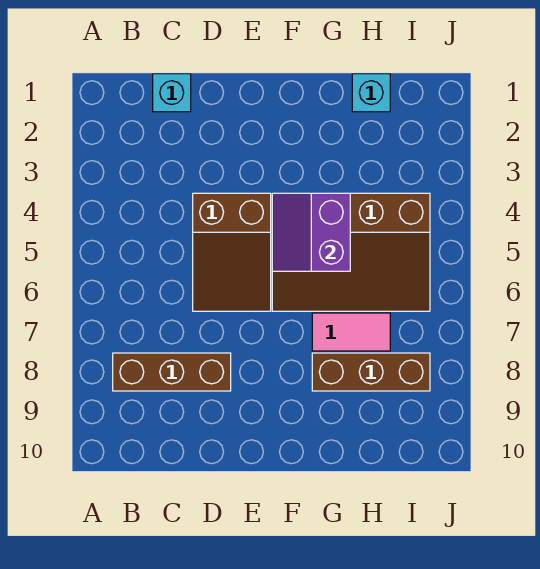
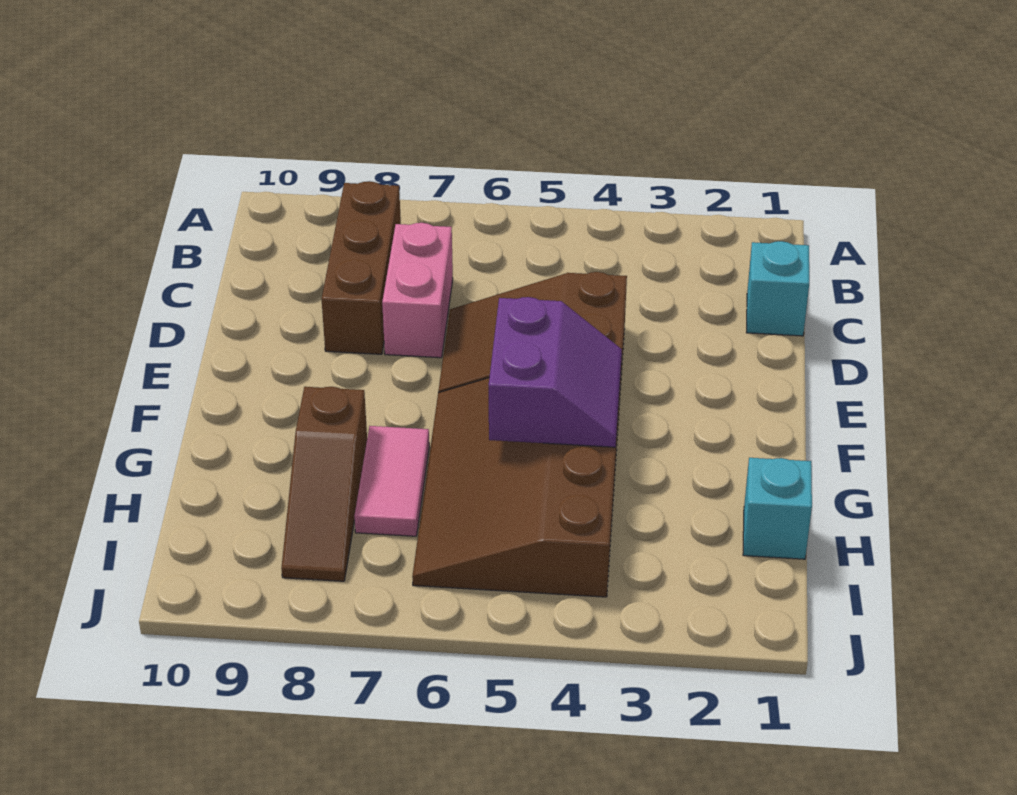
none -> pink brick C7:D7 level 1
purple slope F4:G5 level 2 top G -> purple slope F4:G5 level 2 top 5
brown brick G8:I8 level 1 -> brown slope G8:I8 level 1 top G

